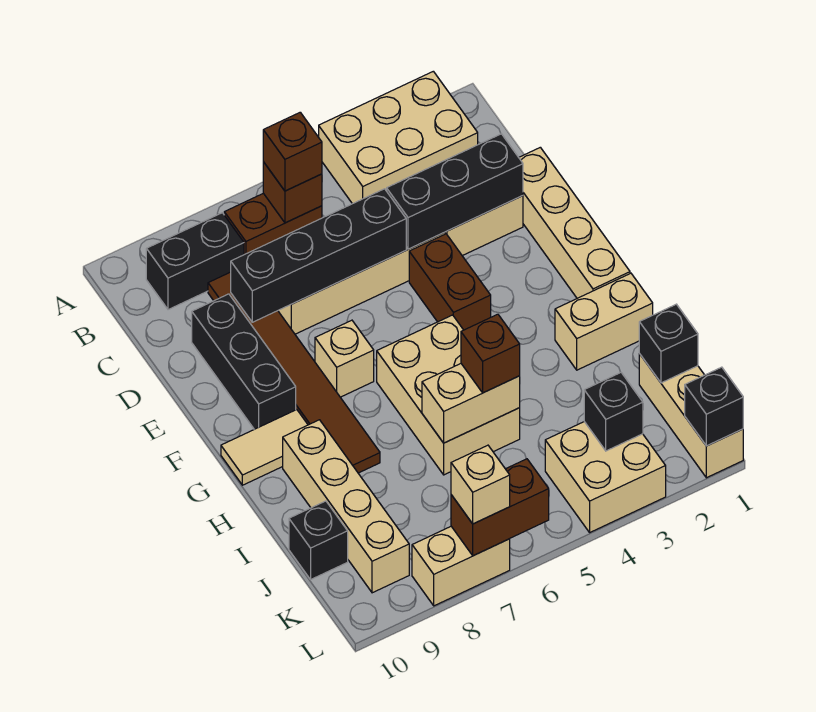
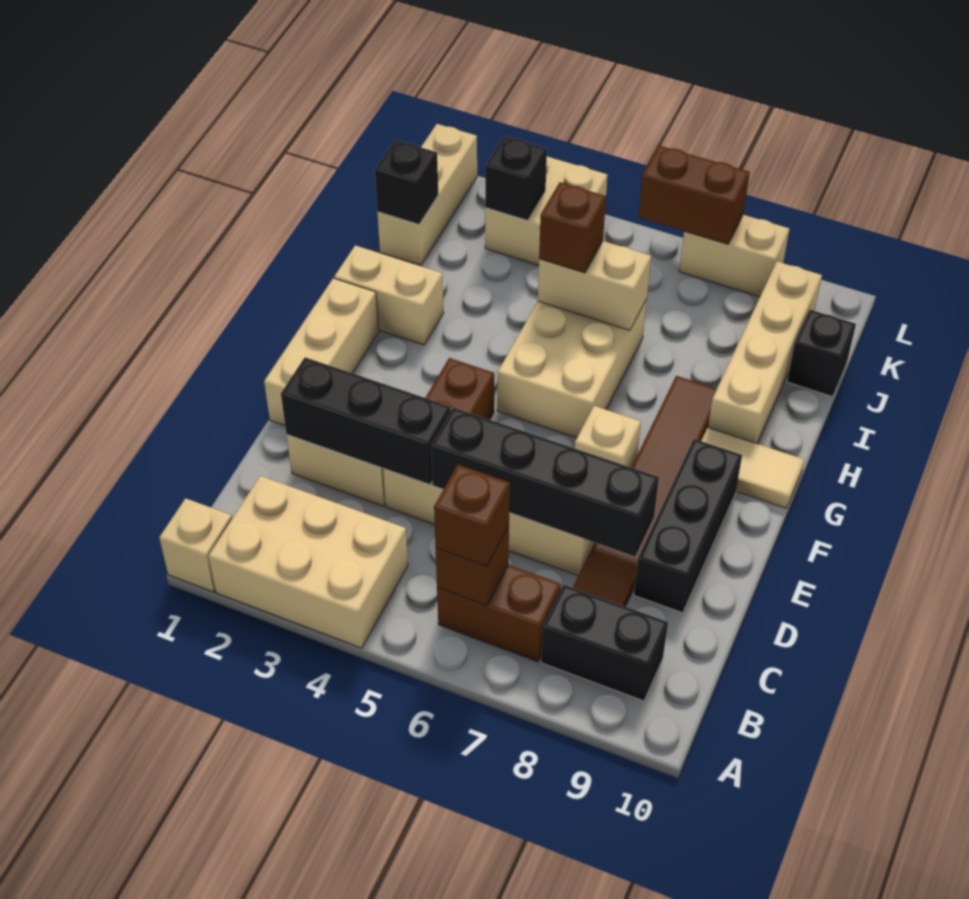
tan brick D1:G1 level 1 -> tan brick E1:G1 level 1
black brick L1 level 2 -> none
tan brick L7 level 3 -> tan brick A1 level 1

